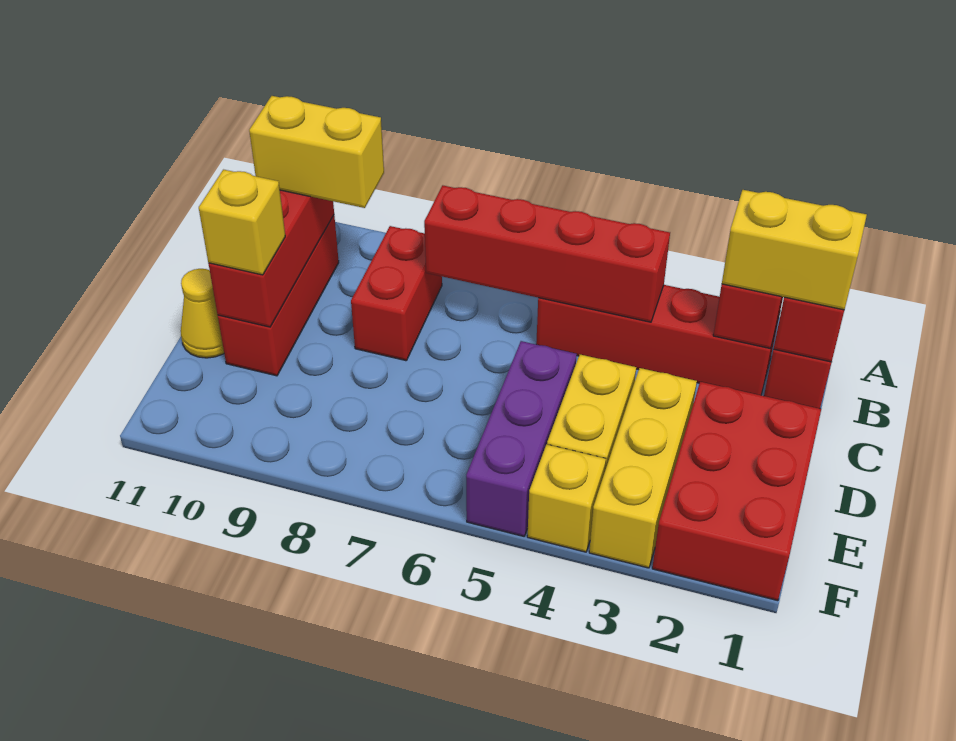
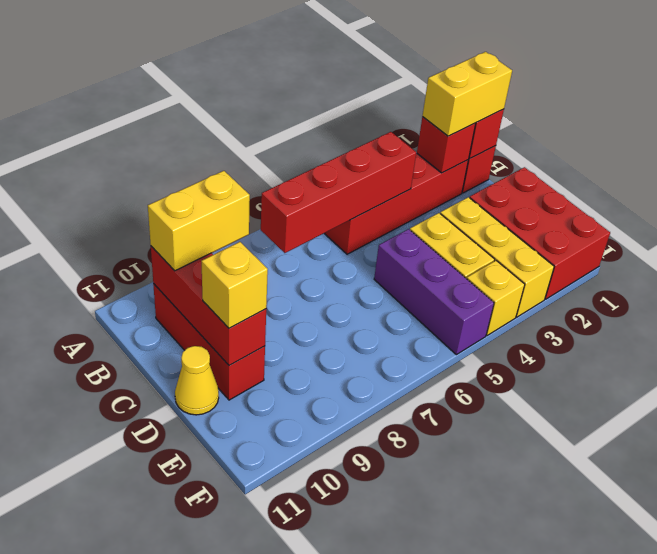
red brick B8:C8 level 1 -> none

